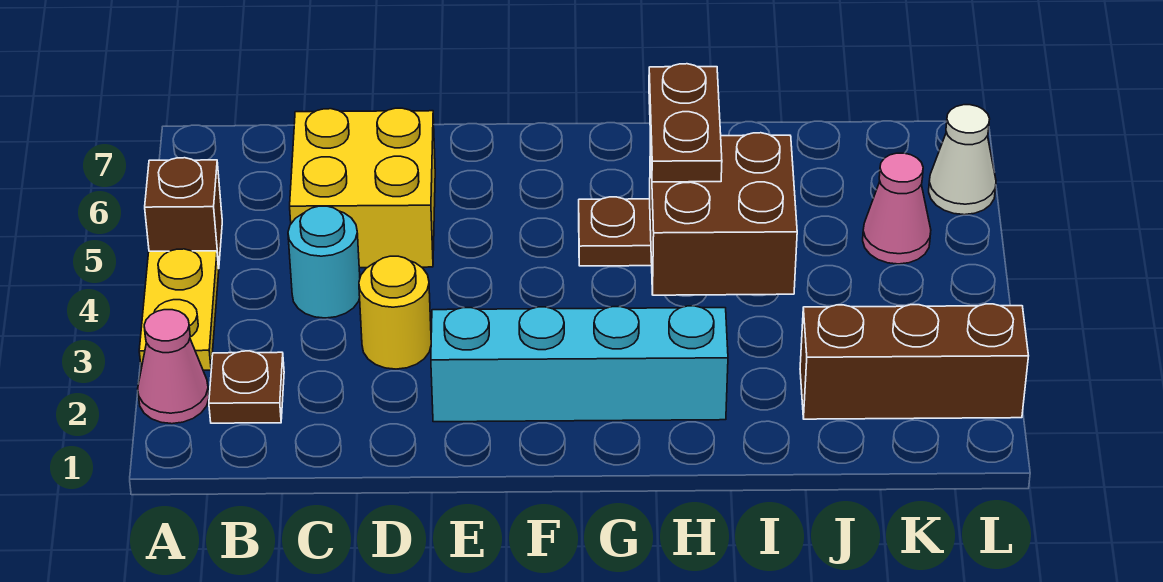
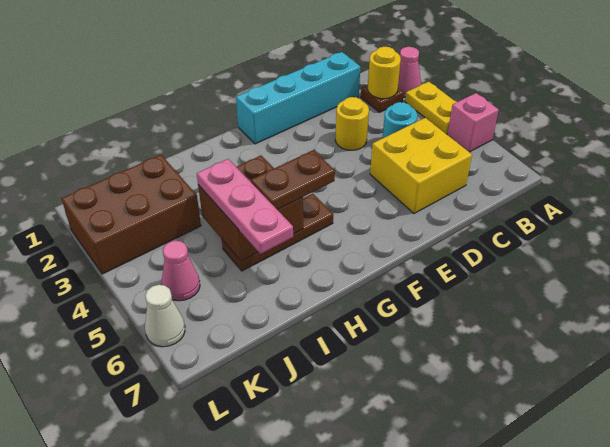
brown brick A5 level 1 -> pink brick A5 level 1
none -> yellow round brick B2 level 2
cyan brick E2:H2 level 1 -> cyan brick C1:F1 level 1
brown plate H5:H6 level 3 -> brown plate G5:H5 level 3
none -> pink plate I4:I6 level 3
brown brick J2:L2 level 1 -> brown brick J2:L3 level 1

